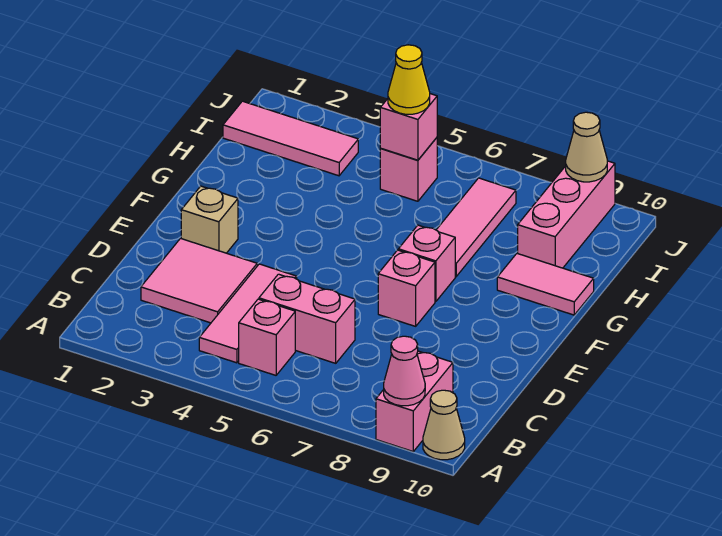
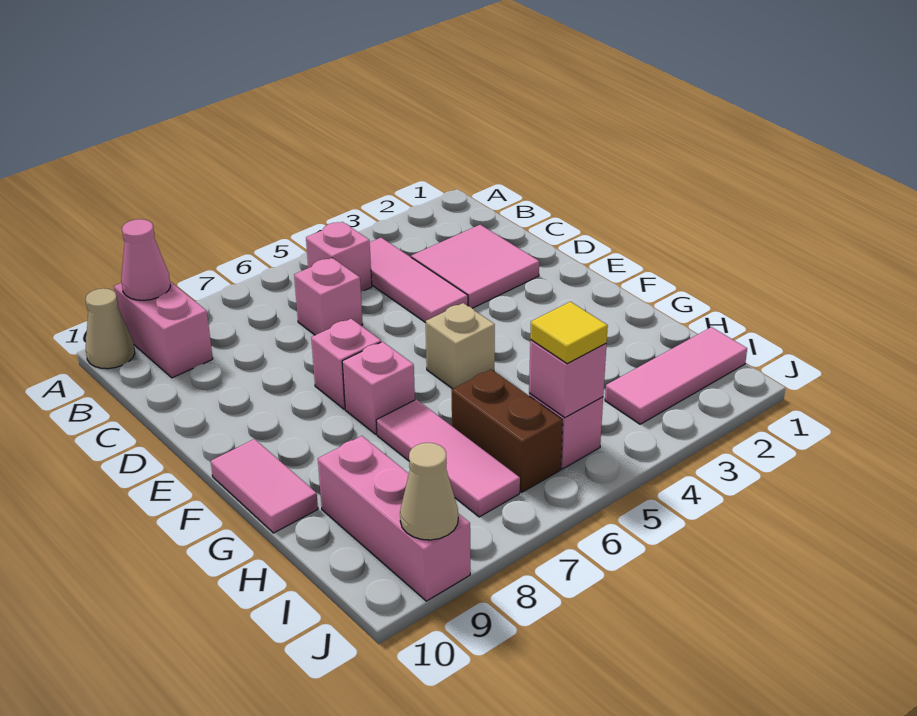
pink brick C5:C6 level 1 -> pink brick C6 level 1
tan brick E2 level 1 -> tan brick F5 level 1
pink tile G9:G10 level 1 -> pink tile F10:G10 level 1
none -> brown brick H6:I6 level 1
yellow cone I5 level 3 -> yellow tile I5 level 3

